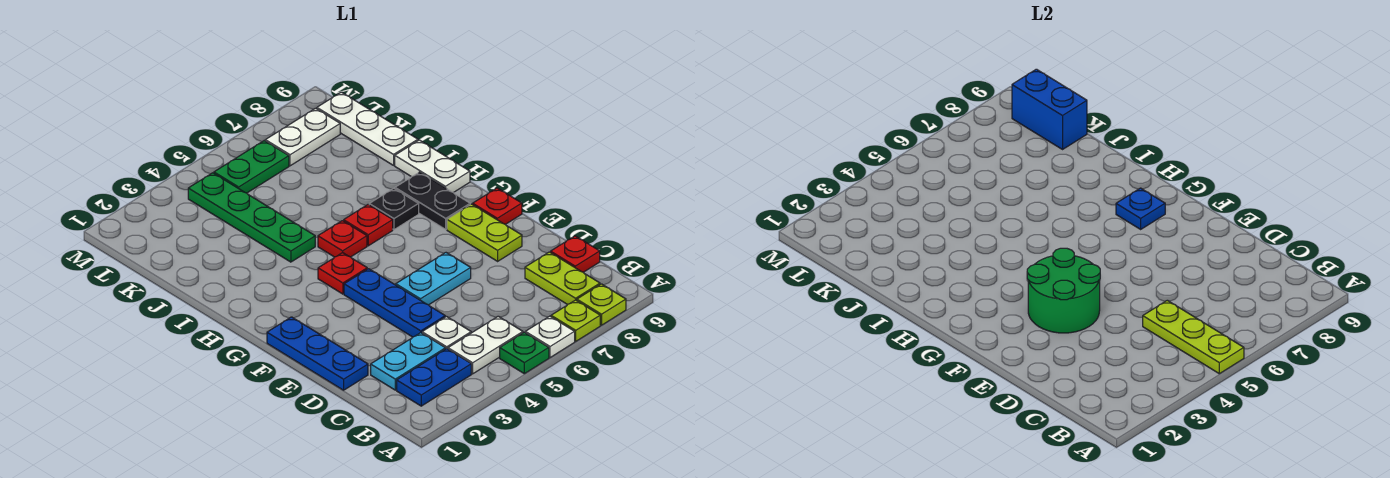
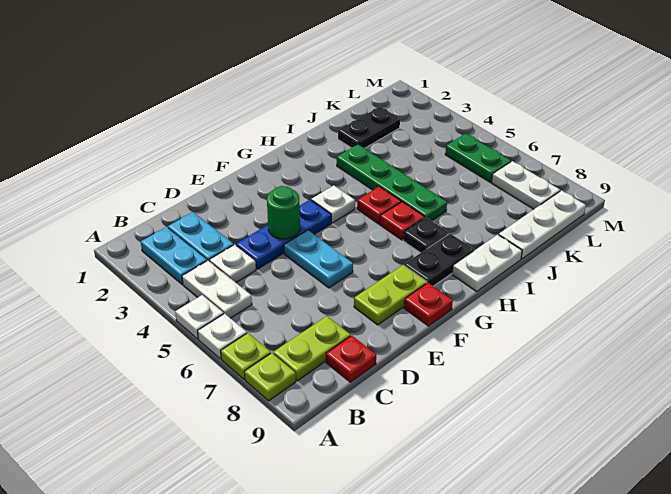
green plate A5 level 1 -> white plate A5 level 1
lime plate A5:C5 level 2 -> none
blue plate B2:B3 level 1 -> cyan plate B2:B3 level 1
blue plate D1:F1 level 1 -> none
green round brick E3:F4 level 2 -> green round brick E4 level 2
red plate G4 level 1 -> white plate G4 level 1
blue plate G8 level 2 -> none
green plate I4:L4 level 1 -> green plate I3:I6 level 1
none -> black plate J2:K2 level 1
blue brick K9:L9 level 2 -> none

